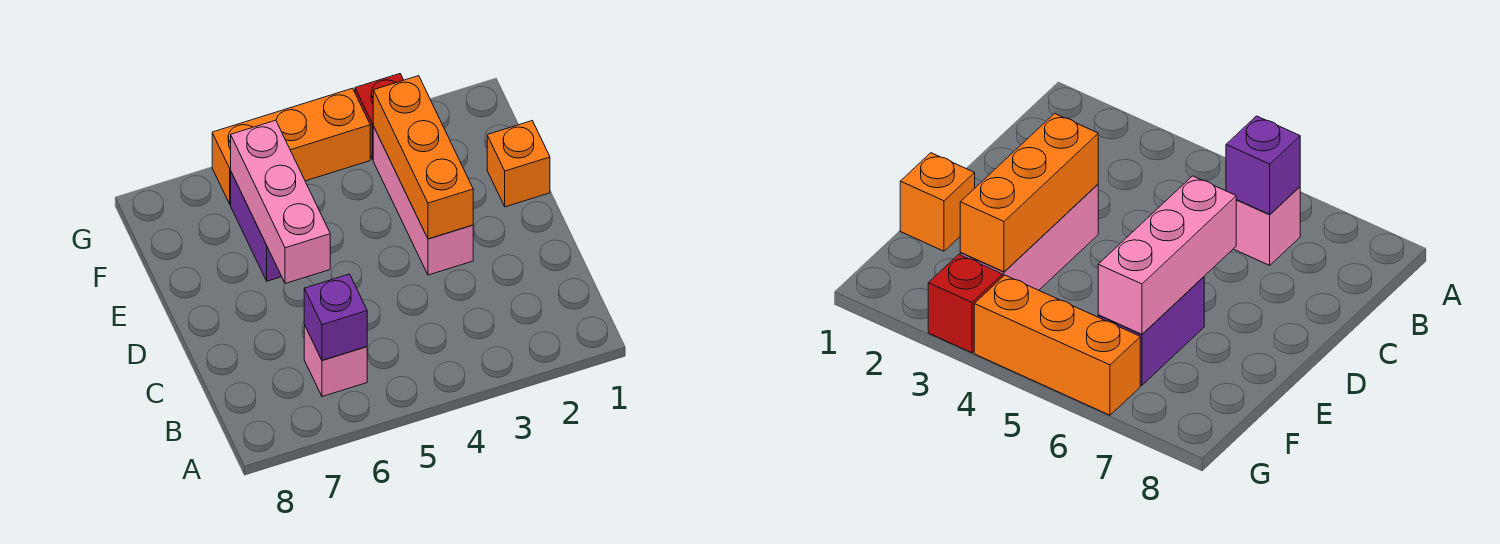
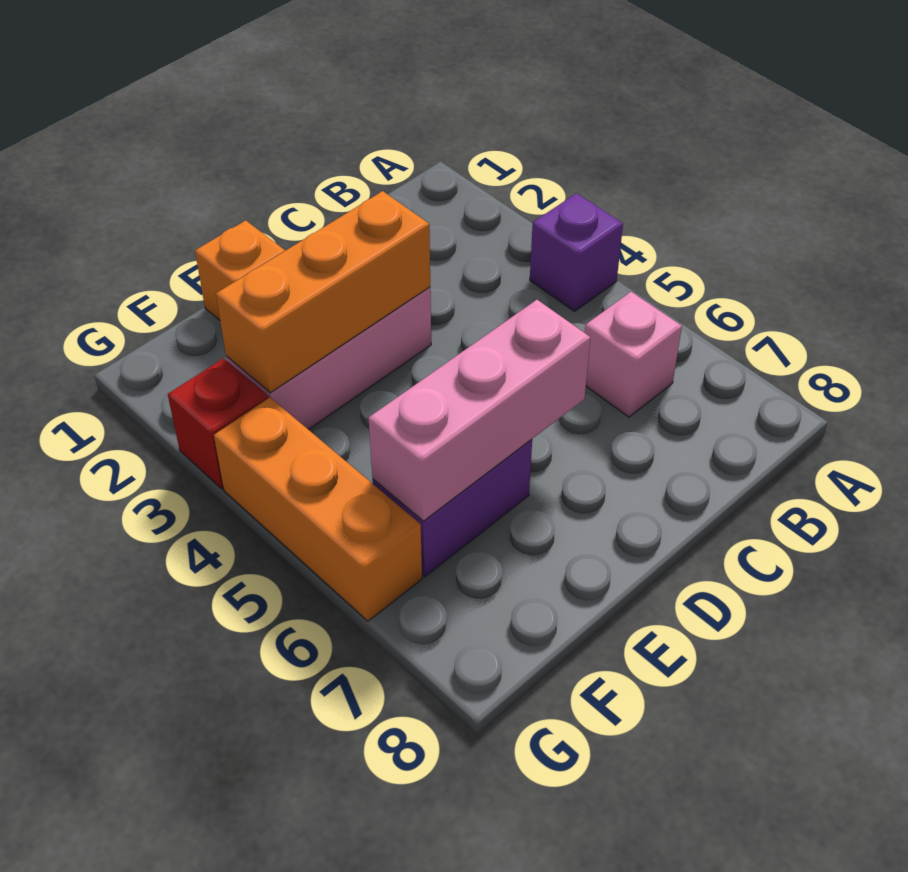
purple brick B6 level 2 -> purple brick A4 level 1

